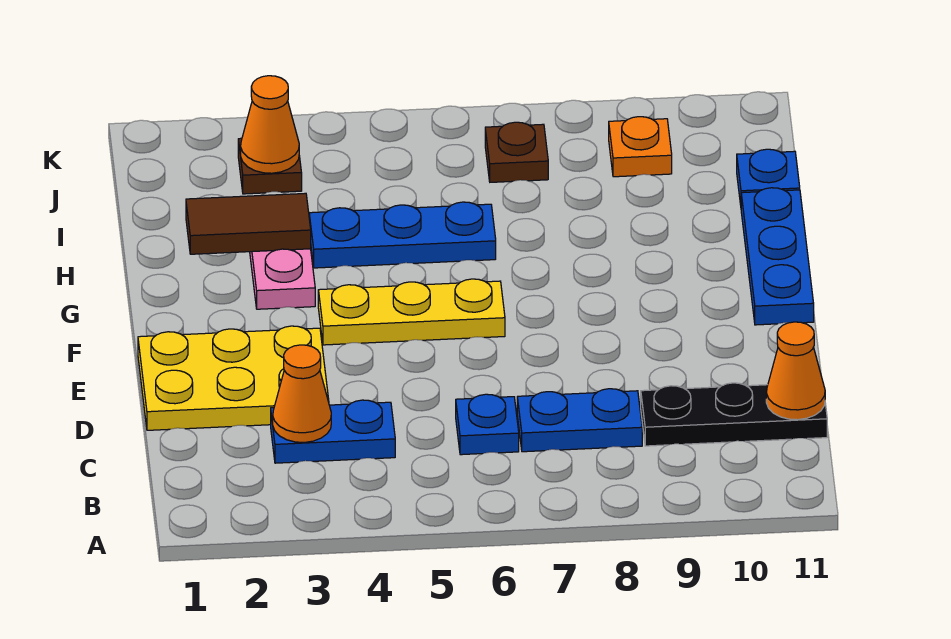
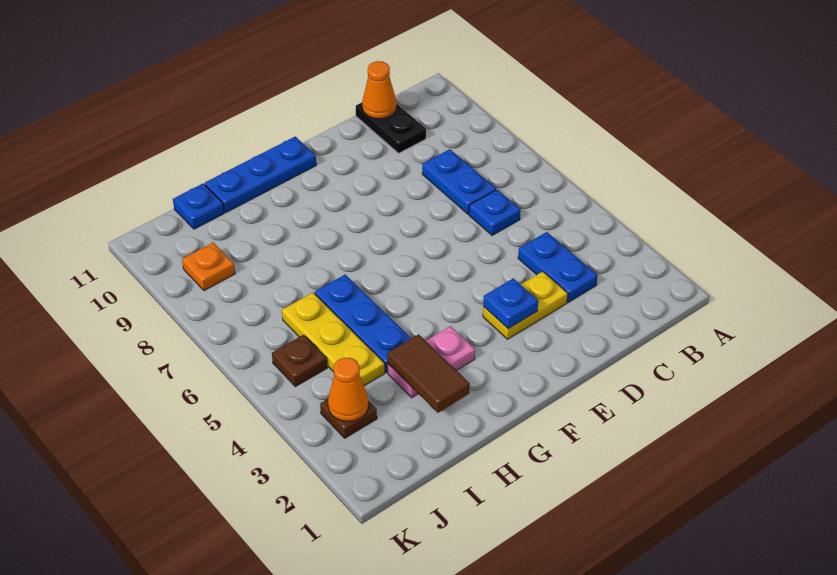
orange cone C3 level 2 -> none
black plate C9:C11 level 1 -> black plate C10:C11 level 1
yellow plate D1:E3 level 1 -> yellow plate D3:E3 level 1
none -> blue plate E3 level 2
yellow plate F4:F6 level 1 -> yellow plate I4:I6 level 1
brown plate J7 level 1 -> brown plate J5 level 1

